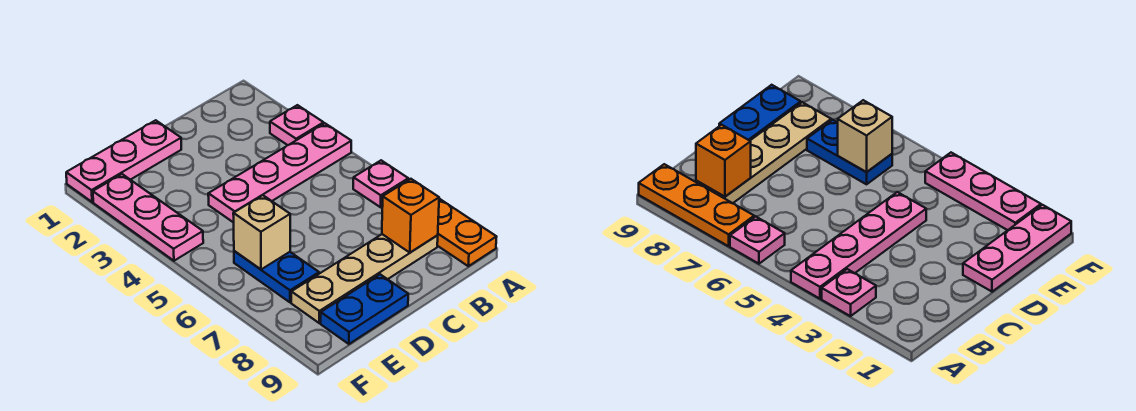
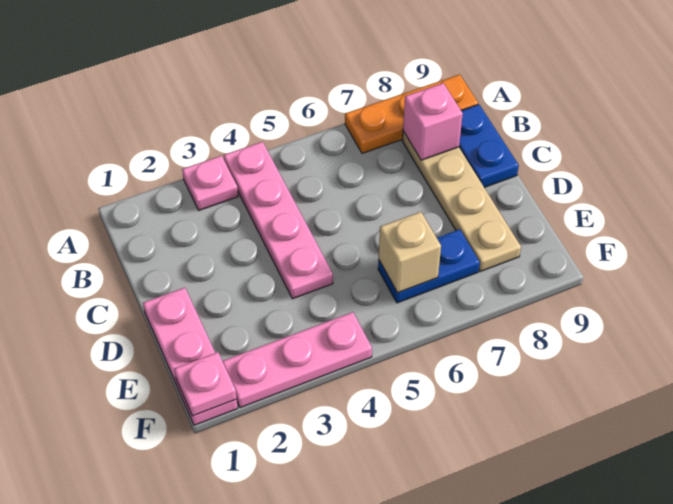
pink plate A6 level 1 -> pink plate F1 level 2
orange brick B8 level 2 -> pink brick B8 level 2
blue plate D9:E9 level 1 -> blue plate B9:C9 level 1

